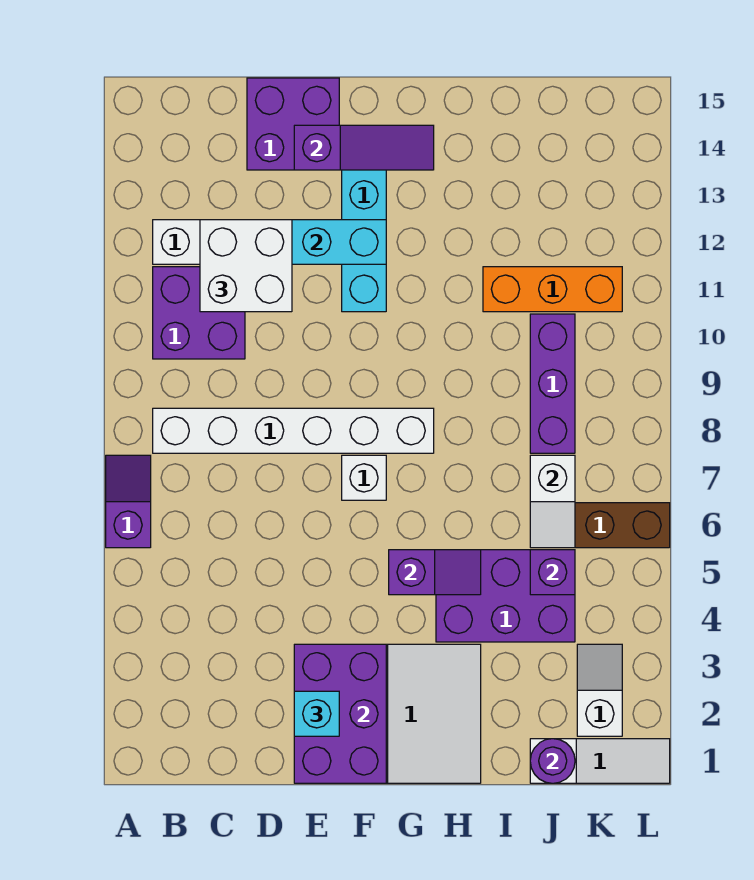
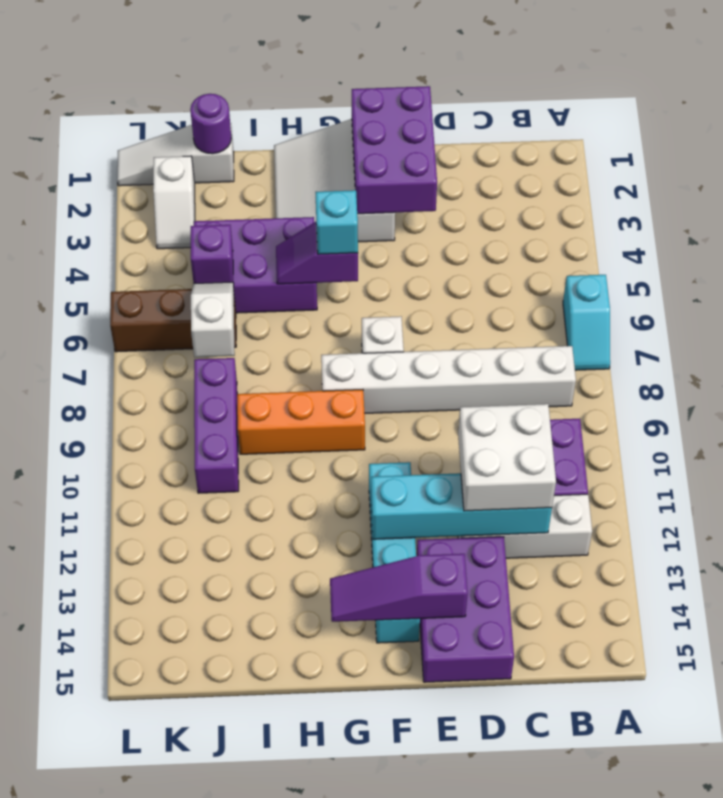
purple slope A6:A7 level 1 top 6 -> cyan slope A6:A7 level 1 top 6
purple brick D14:E15 level 1 -> purple brick D13:E15 level 1
cyan brick E2 level 3 -> cyan brick G5 level 3
orange brick I11:K11 level 1 -> orange brick G9:I9 level 1

